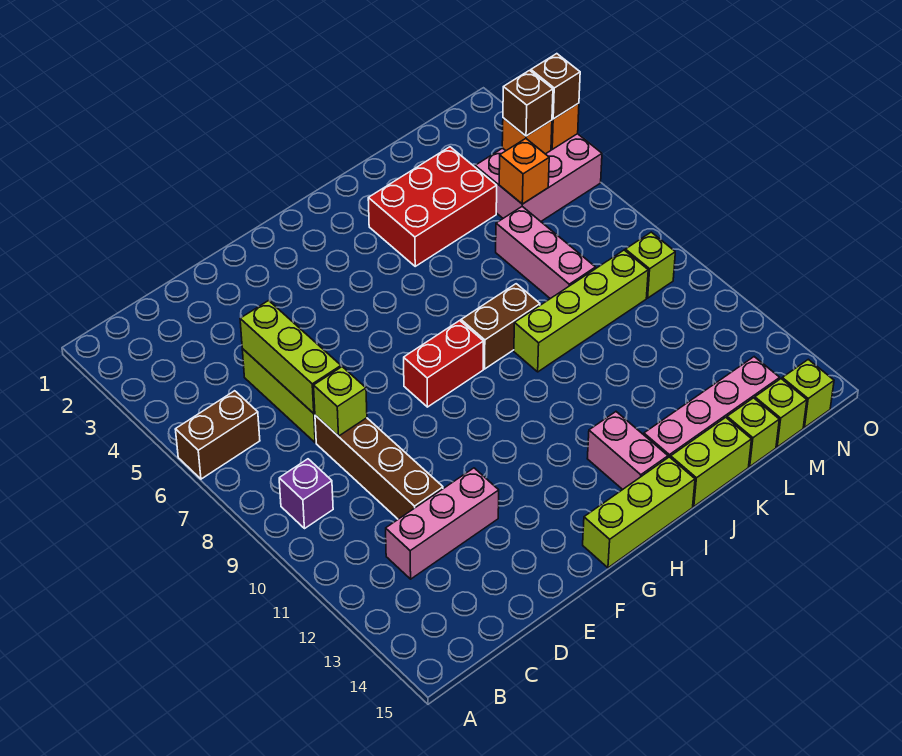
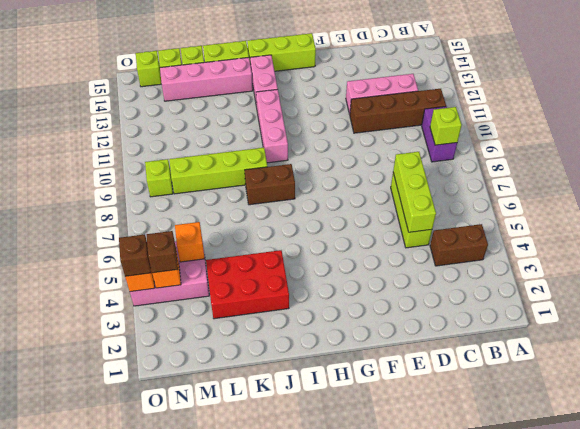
brown brick A6:B6 level 1 -> brown brick B4:C4 level 1
purple brick B9 level 1 -> purple brick B9:B10 level 1
brown brick D8:D11 level 1 -> brown brick B11:E11 level 1
lime brick D8 level 2 -> lime brick B9 level 2
red brick G8:H8 level 1 -> none
pink brick L6:L8 level 1 -> pink brick I10:I12 level 1

